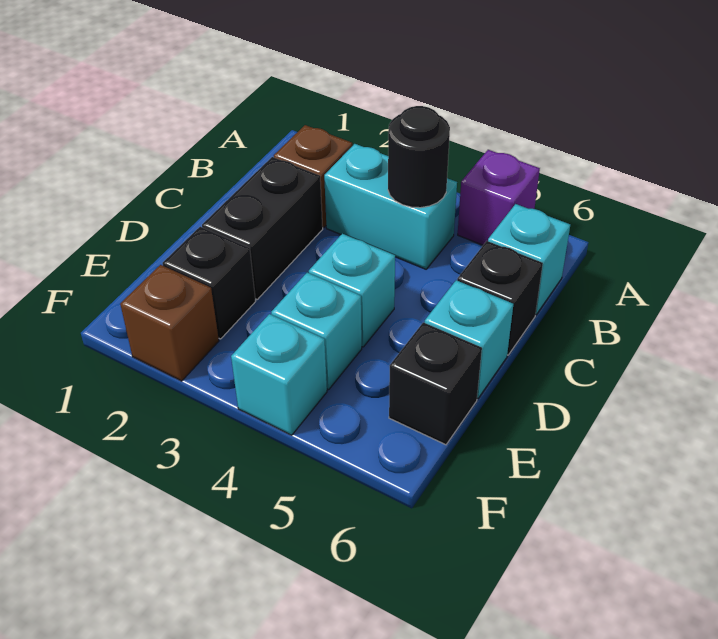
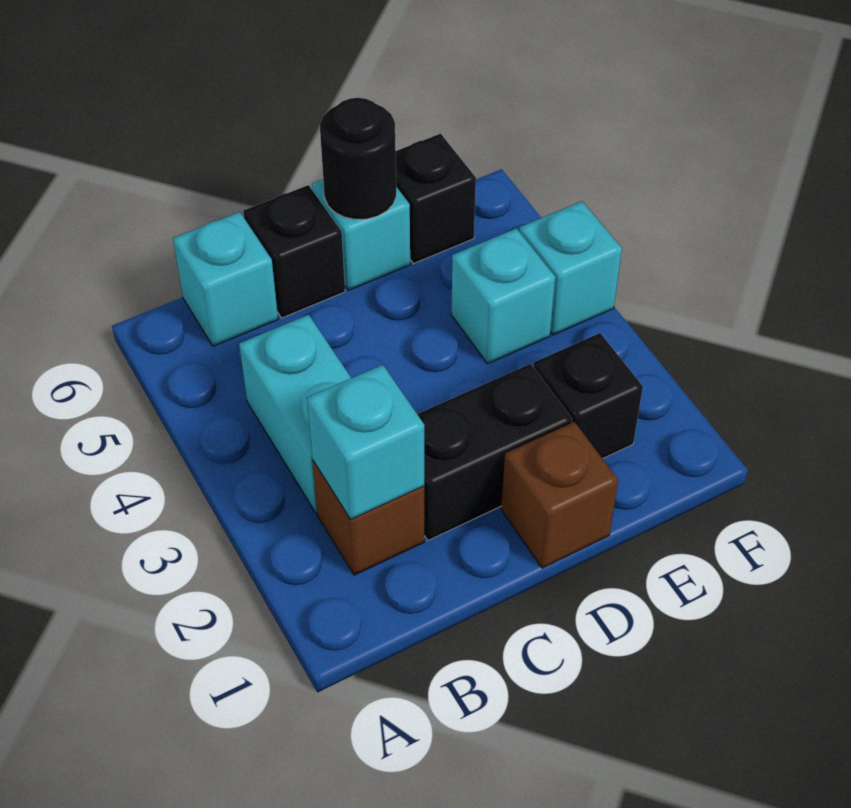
purple brick A5 level 1 -> none
black round brick B4 level 2 -> black round brick D6 level 2
cyan brick D4 level 1 -> cyan brick B2 level 2
brown brick F2 level 1 -> brown brick D1 level 1

